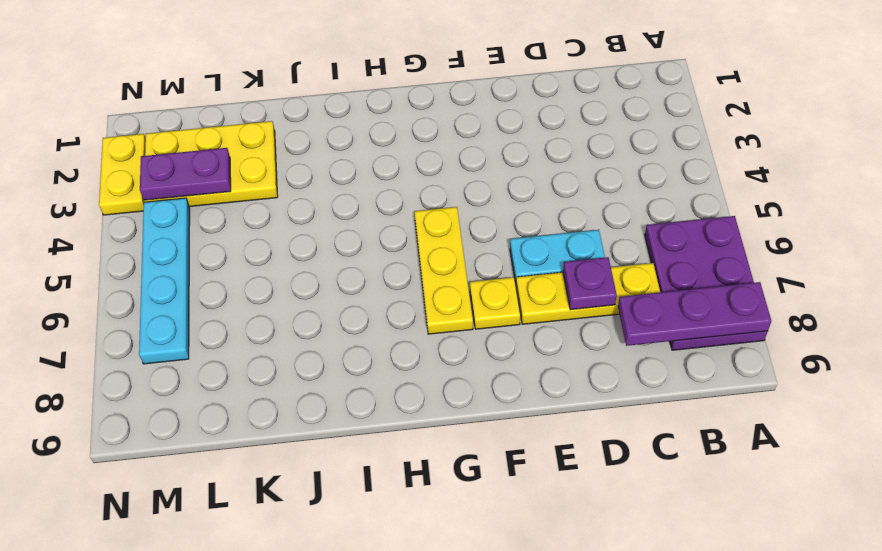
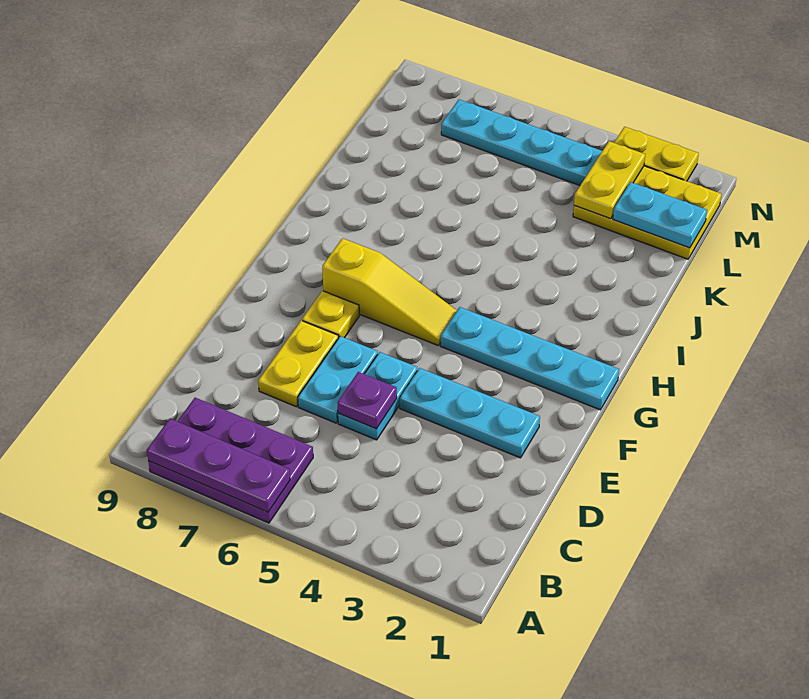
purple plate A8:C8 level 2 -> purple plate A6:A8 level 2
yellow plate C7:E7 level 1 -> yellow plate D7:E7 level 1
none -> cyan plate D5:E5 level 1
purple plate D7 level 2 -> purple plate D5 level 2
none -> cyan plate E2:E4 level 1
none -> cyan plate G1:G4 level 1
yellow plate G5:G7 level 1 -> yellow slope G5:G7 level 1 top 7
yellow plate K2:M3 level 1 -> yellow plate L1:M3 level 1
none -> cyan plate L1:L2 level 2
purple plate L3:M3 level 2 -> yellow plate L3:M3 level 2

